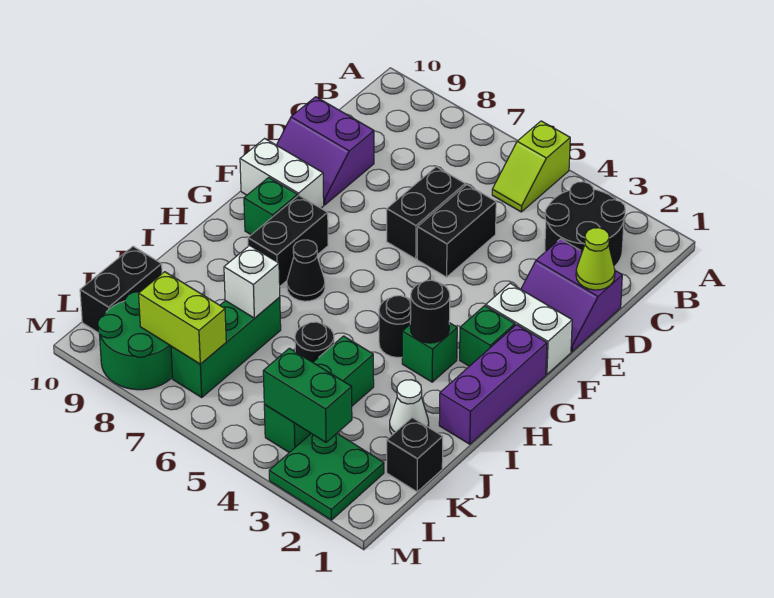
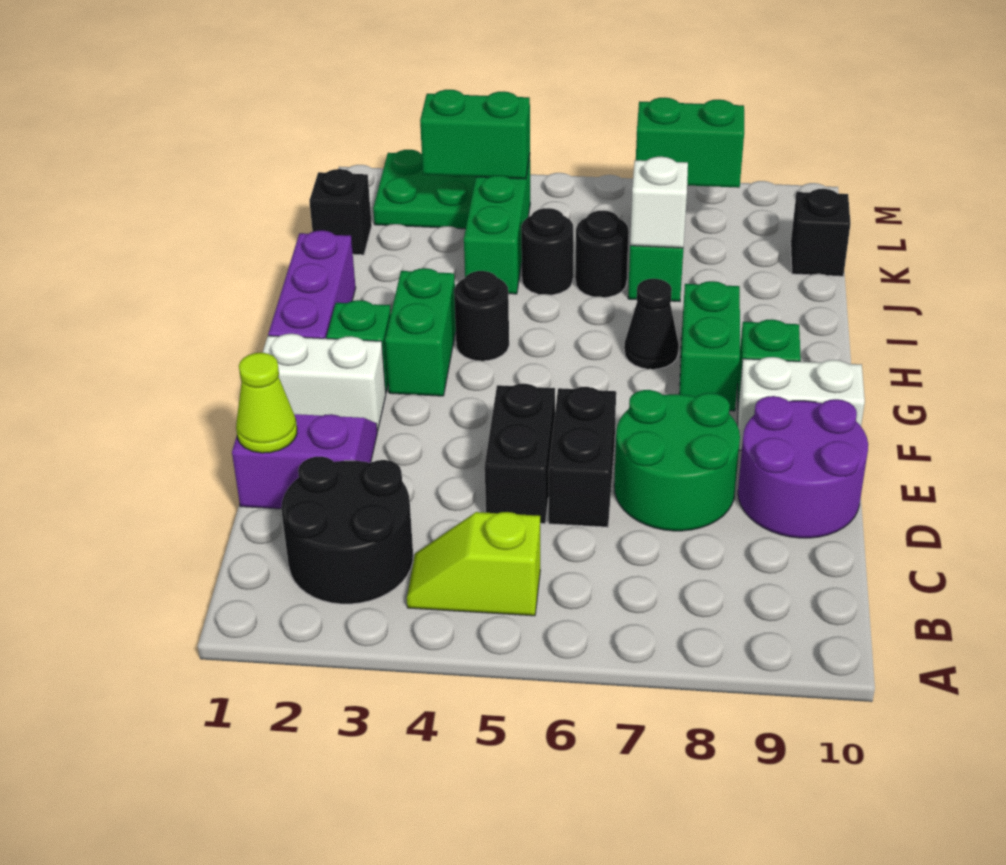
lime slope A5:B5 level 1 top A -> lime slope B4:B5 level 1 top 5
purple slope D9:E10 level 1 top D -> purple round brick D9:E10 level 1
black brick G8:H8 level 1 -> green brick G8:H8 level 1
green brick H3 level 1 -> green brick G3:H3 level 1
black round brick H3 level 2 -> black round brick J6 level 1
white cone J2 level 1 -> none
black brick K10:L10 level 1 -> black brick K10 level 1
lime brick L7:L8 level 2 -> green brick L7:L8 level 2
green round brick L8:M9 level 1 -> green round brick D7:E8 level 1

